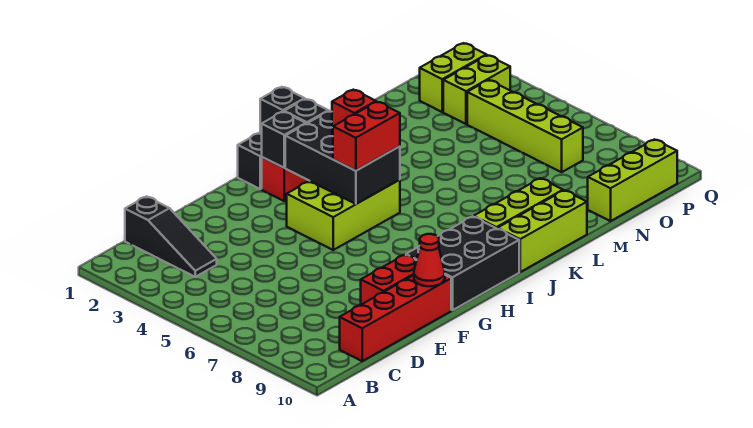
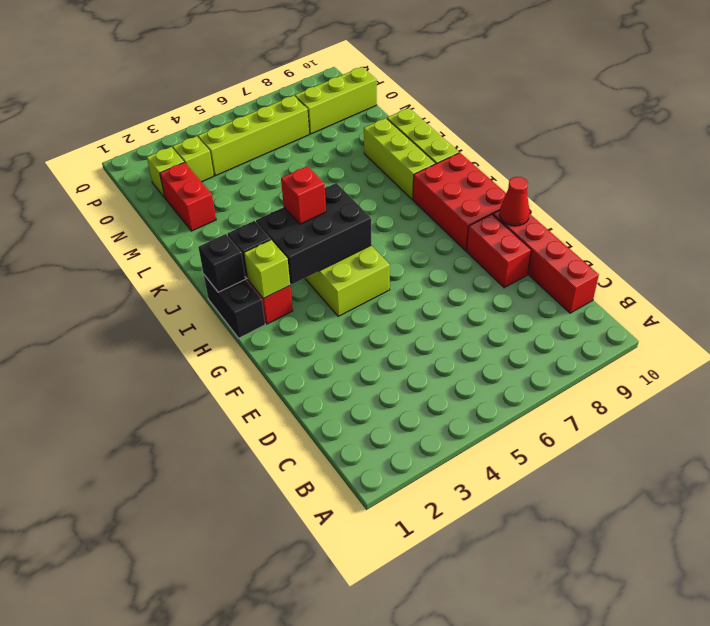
black slope C1:C3 level 1 top 1 -> none
black brick G9:I10 level 1 -> red brick G9:I10 level 1
black brick H2 level 2 -> lime brick H2 level 2
red brick H5:I5 level 3 -> red brick M2:N2 level 1
lime brick N10:P10 level 1 -> lime brick O8:O10 level 1
lime brick O2:P2 level 1 -> lime brick O2 level 1
lime brick O3:P3 level 1 -> lime brick O3 level 1

